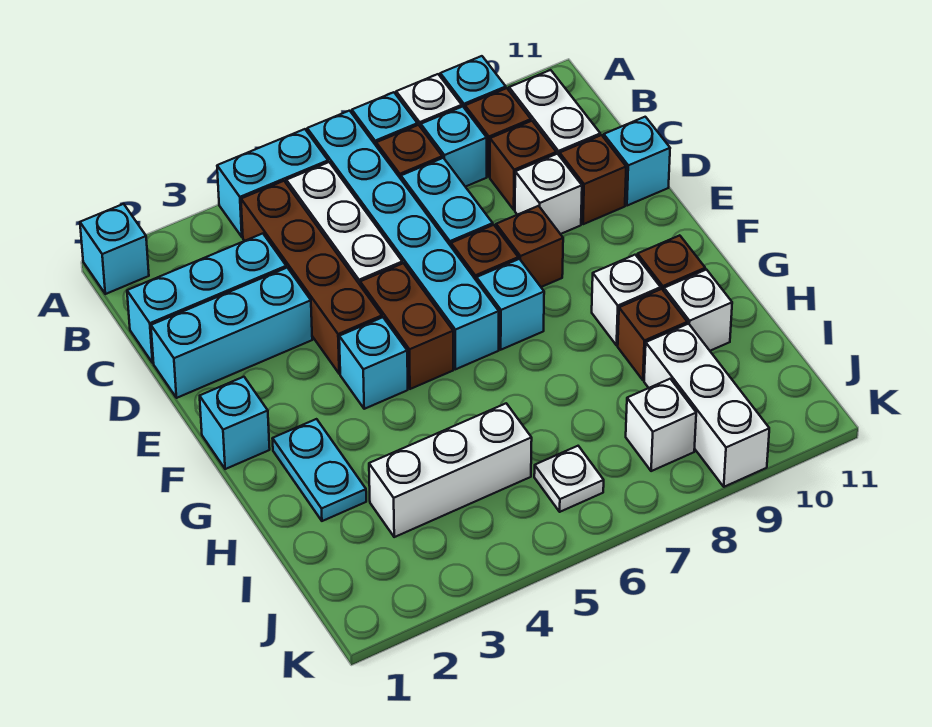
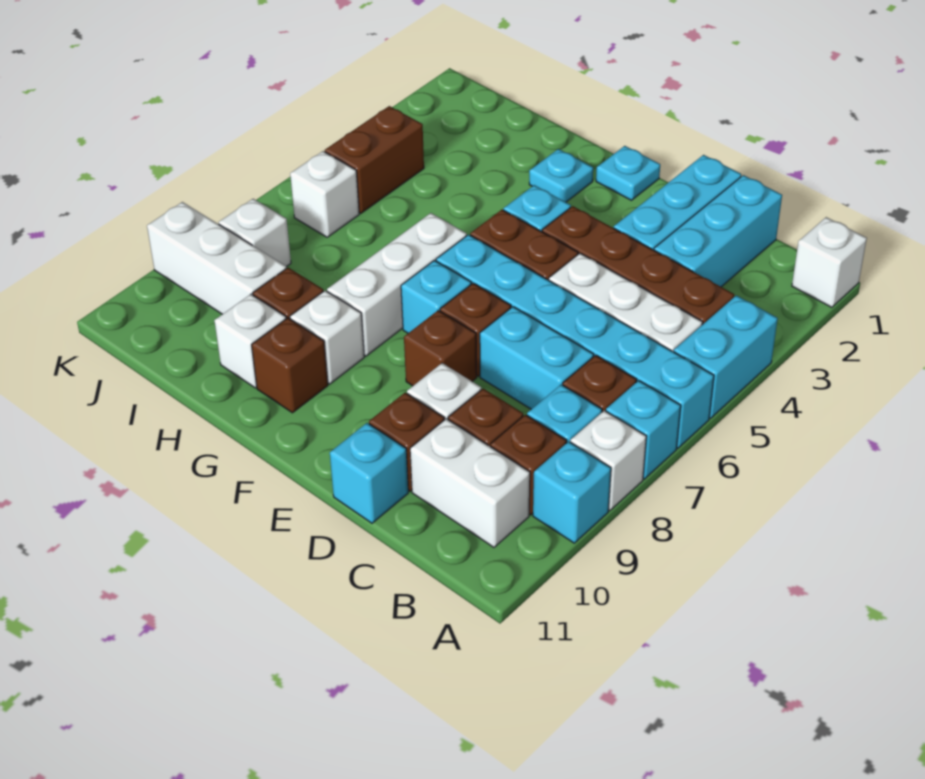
cyan brick A1 level 1 -> white brick A1 level 1
cyan brick F1 level 1 -> cyan plate F1 level 1
cyan plate G2:H2 level 1 -> cyan plate G2 level 1
white brick I3:I5 level 1 -> white brick G6:G8 level 1
none -> brown brick J4:J5 level 1
white plate J6 level 1 -> white brick J6 level 1

